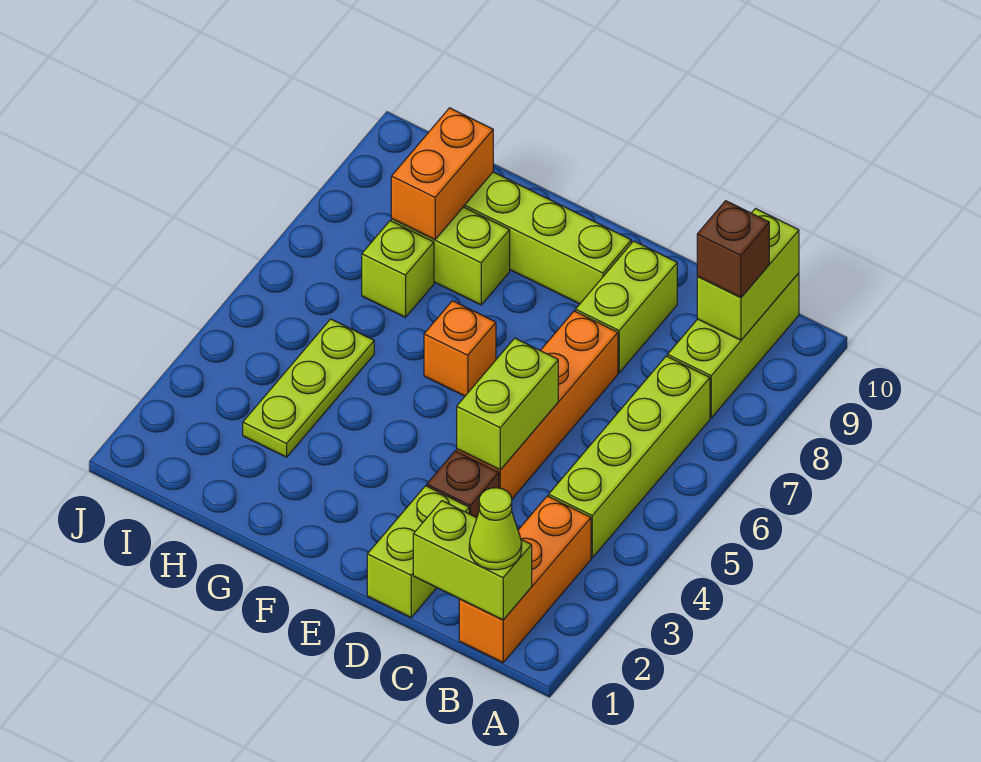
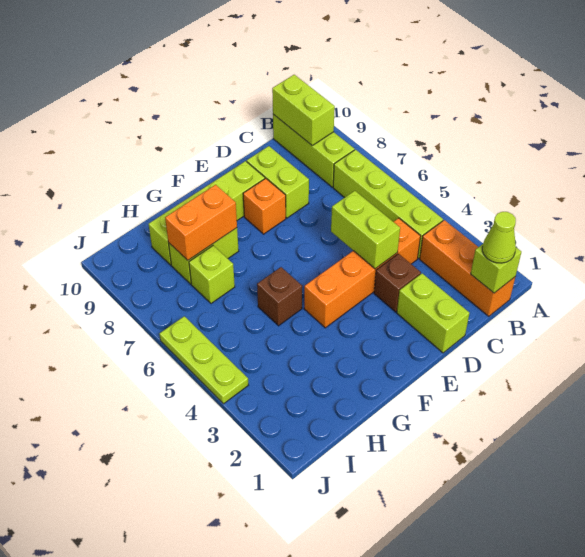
lime brick B1:C1 level 2 -> lime brick B1 level 2
brown brick B9 level 3 -> brown brick G5 level 1
orange brick D4:D7 level 1 -> orange brick C4:F4 level 1
orange brick F6 level 1 -> orange brick E8 level 1
lime plate H3:H5 level 1 -> lime plate J4:J6 level 1
orange brick H8:H9 level 2 -> orange brick G8:H8 level 2

